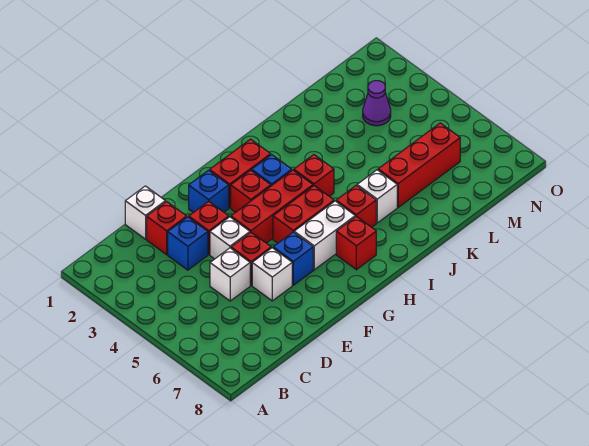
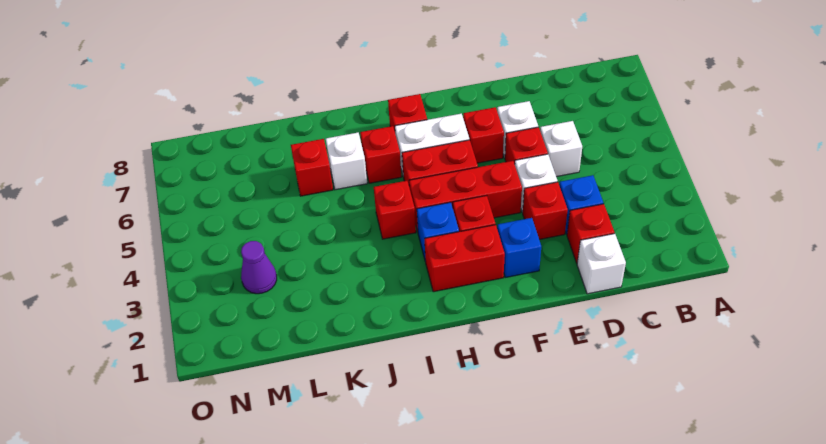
blue brick F6 level 1 -> red brick F6 level 1
red brick K6:M6 level 1 -> red brick K6 level 1

